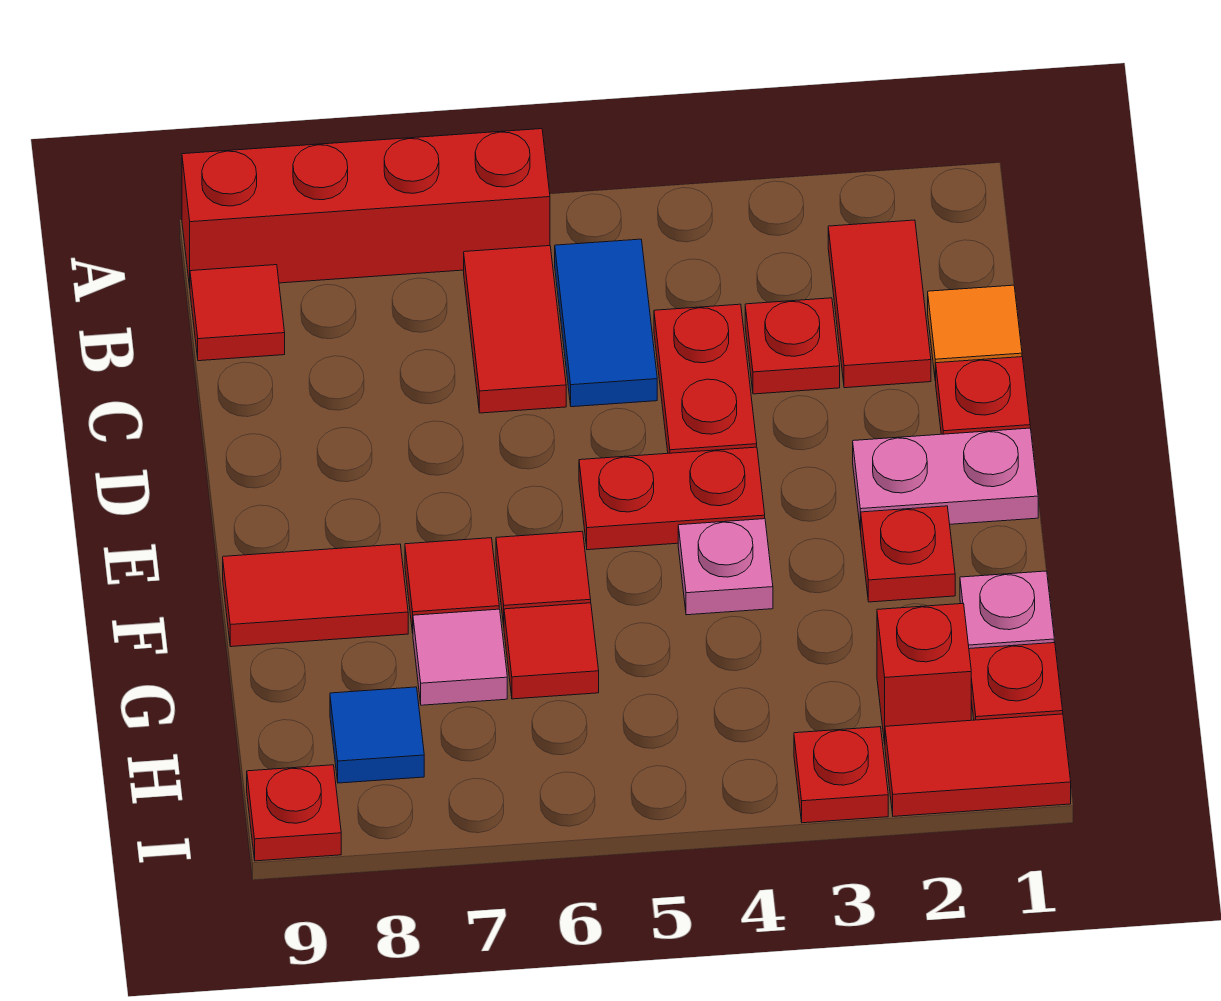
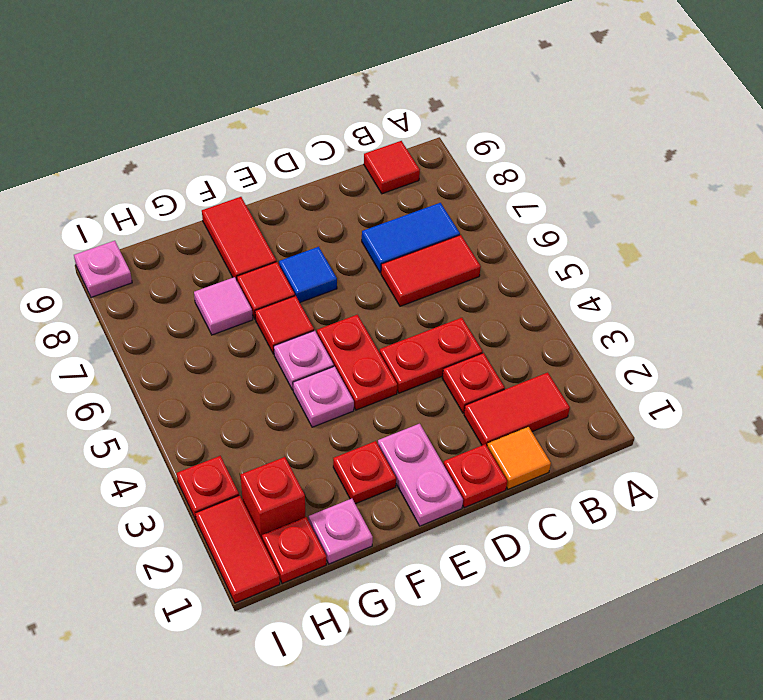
red brick A6:A9 level 1 -> none
blue tile B5:C5 level 1 -> blue tile B7:C7 level 1
none -> pink plate F5 level 1
red tile G6 level 1 -> none
blue tile H8 level 1 -> blue tile E7 level 1
red plate I9 level 1 -> pink plate I9 level 1

